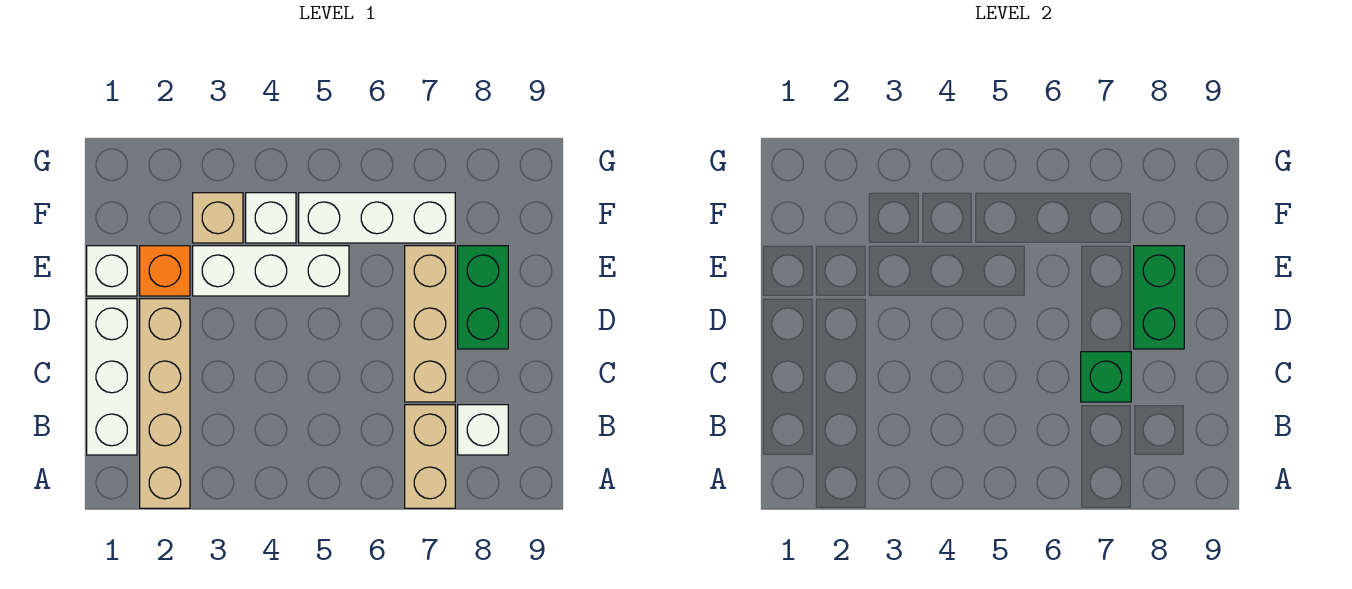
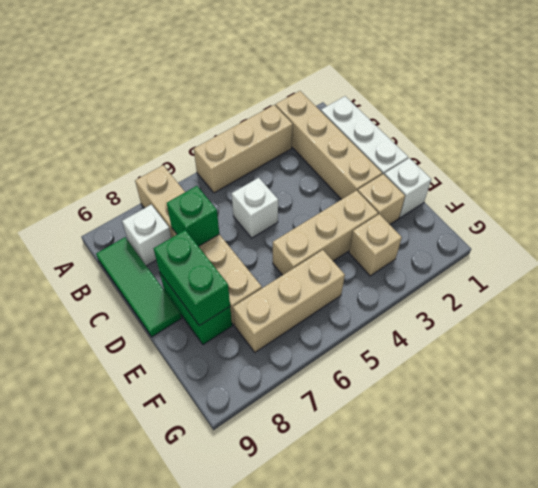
none -> tan brick A3:A5 level 1
none -> green tile B9:D9 level 1
orange brick E2 level 1 -> tan brick E2 level 1
white brick E3:E5 level 1 -> tan brick E3:E5 level 1
white brick F4 level 1 -> white brick C5 level 1
white brick F5:F7 level 1 -> tan brick F5:F7 level 1

